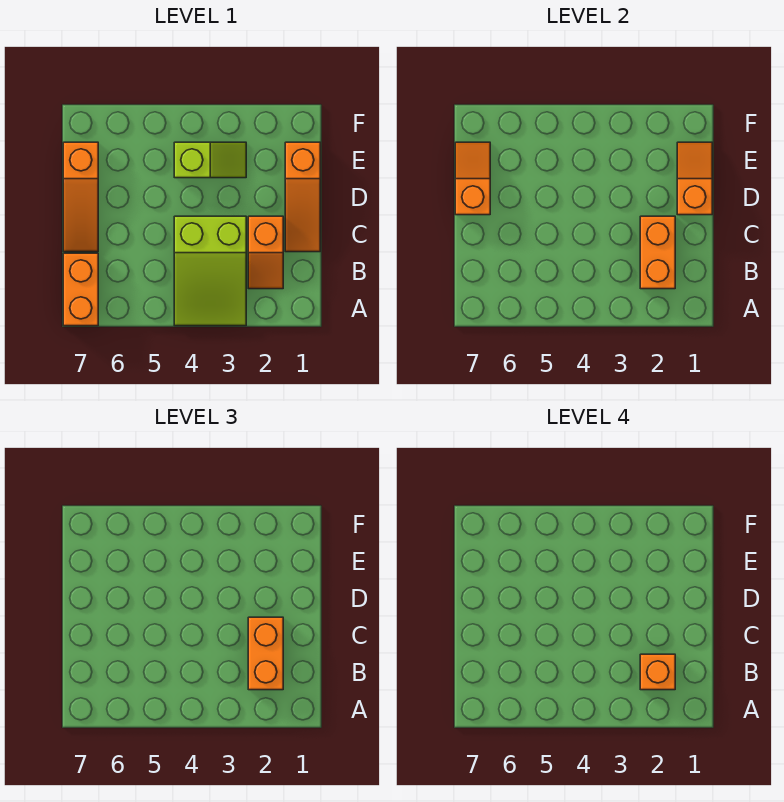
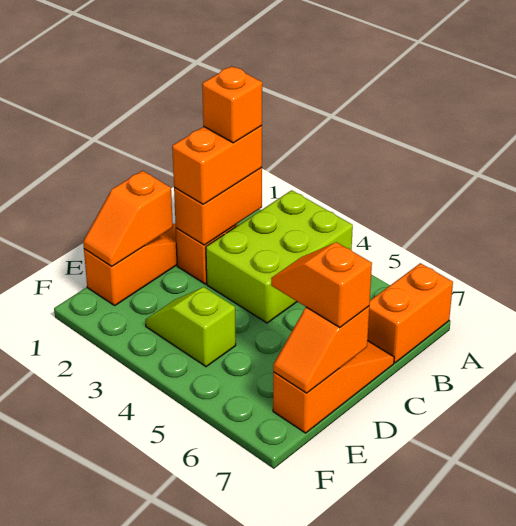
lime slope A3:C4 level 1 top C -> lime brick A3:C4 level 1
none -> orange slope D6:D7 level 3 top 7

